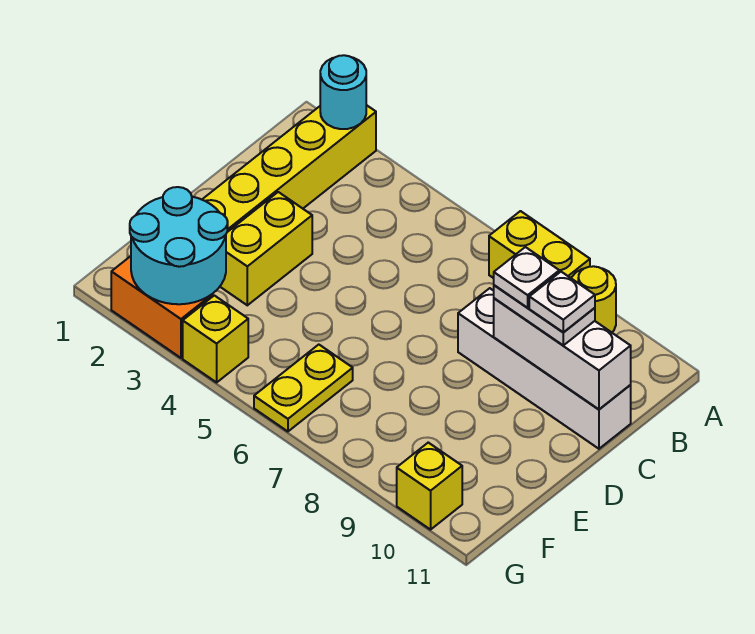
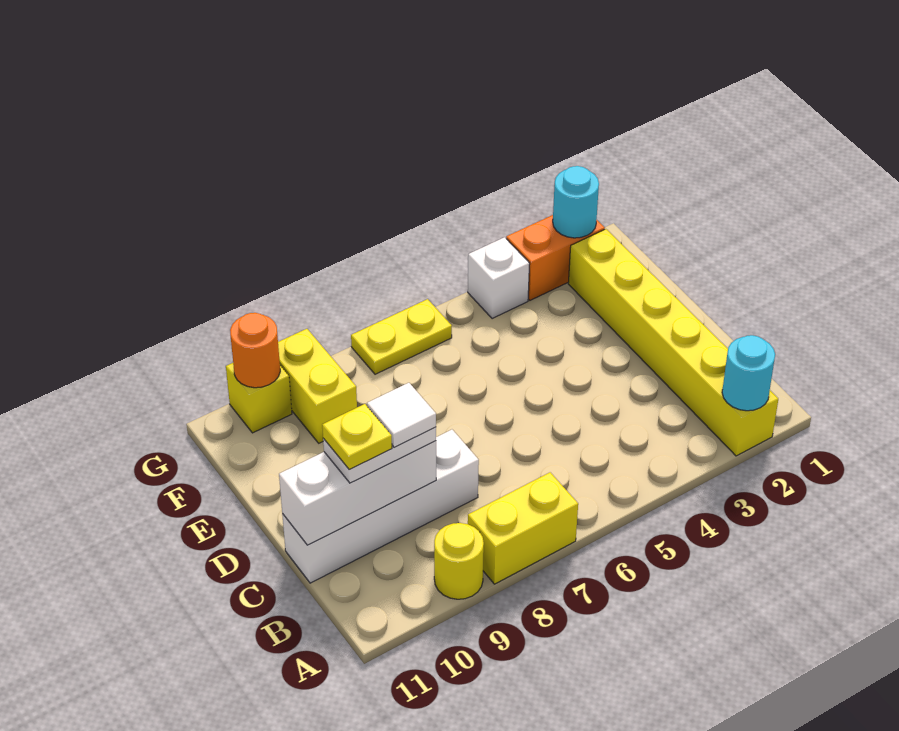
white plate C9 level 4 -> white tile C9 level 4
white plate C10 level 4 -> yellow plate C10 level 4
yellow brick D3:E3 level 1 -> yellow brick F9:G9 level 1
cyan round brick F2:G3 level 2 -> cyan round brick G2 level 2
yellow plate F6:G6 level 1 -> yellow plate G6:G7 level 1
yellow brick G4 level 1 -> white brick G4 level 1
none -> orange round brick G10 level 2

